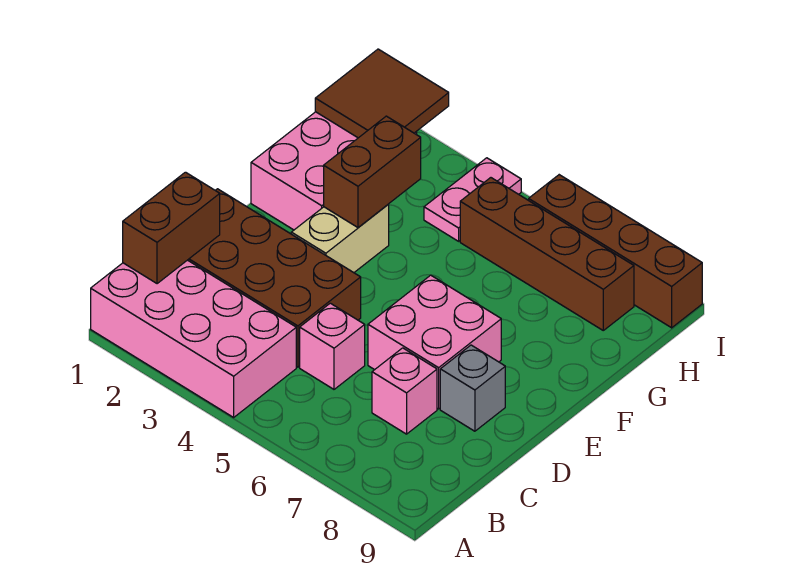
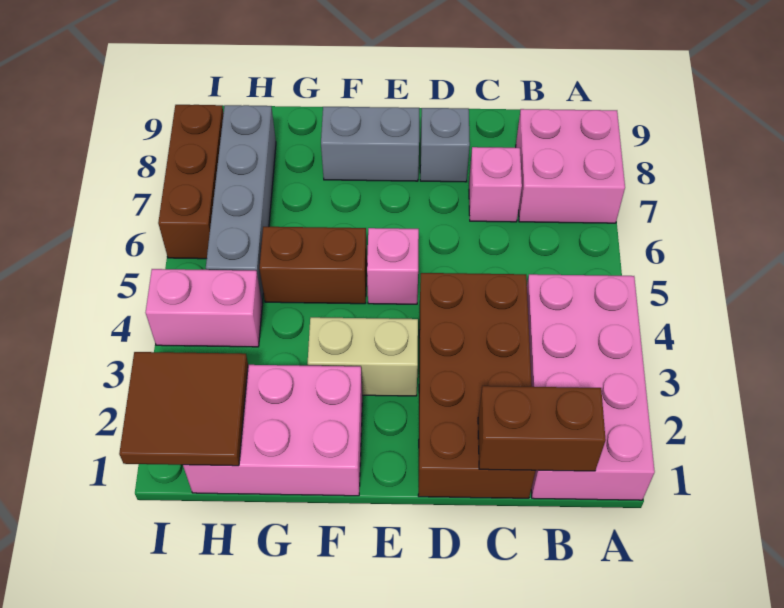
pink brick C5 level 1 -> pink brick E5 level 1
pink brick D6:E7 level 1 -> pink brick A7:B8 level 1
none -> grey brick E8:F8 level 1
brown brick F3:G3 level 2 -> brown brick F5:G5 level 1
pink plate H4:I4 level 1 -> pink brick H4:I4 level 1
brown brick H5:H8 level 1 -> grey brick H5:H8 level 1
brown brick I6:I9 level 1 -> brown brick I6:I8 level 1

